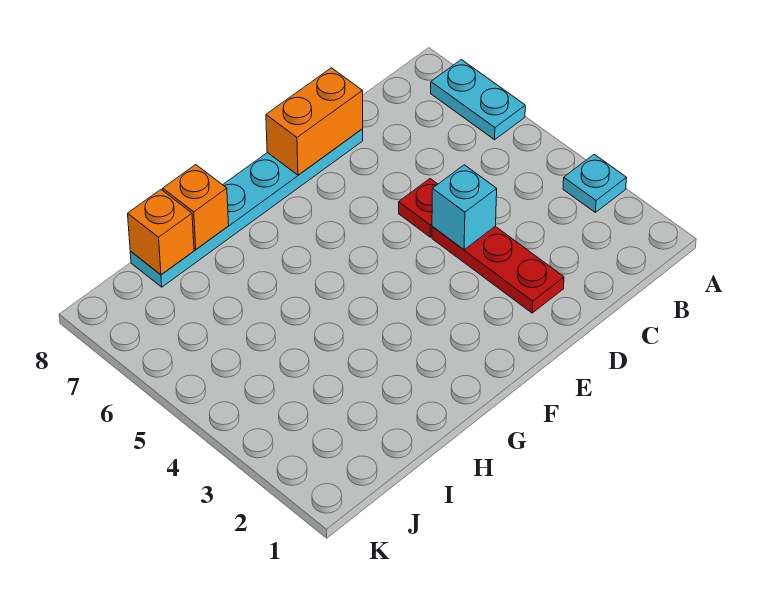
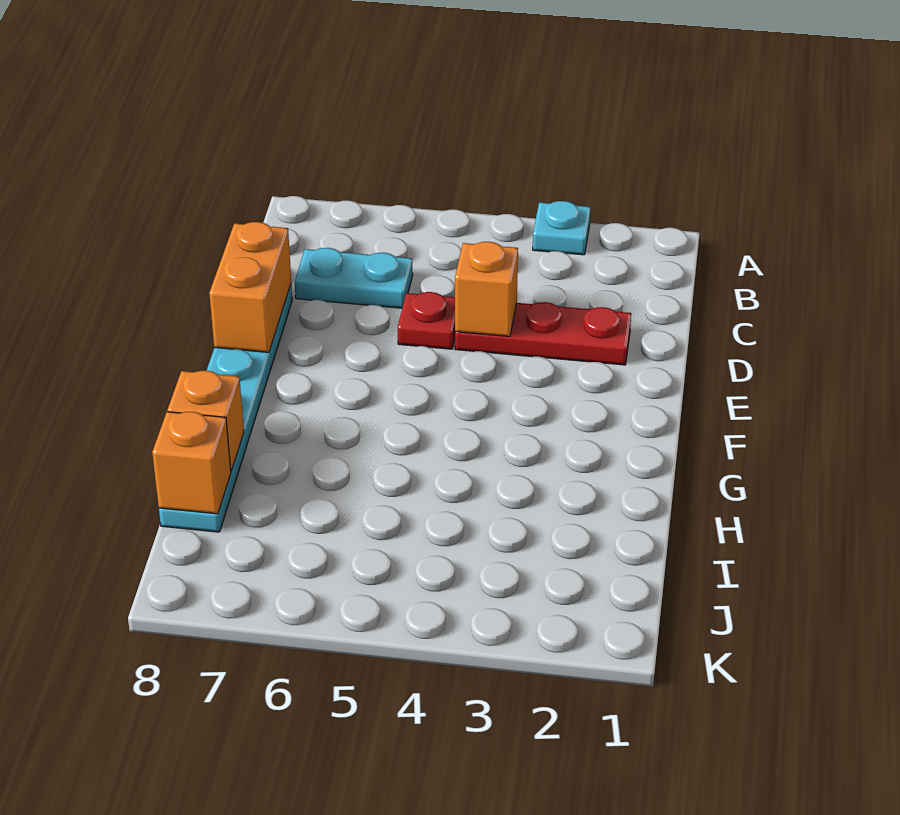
cyan plate A6:A7 level 1 -> cyan plate C6:C7 level 1
cyan brick D4 level 2 -> orange brick D4 level 2

